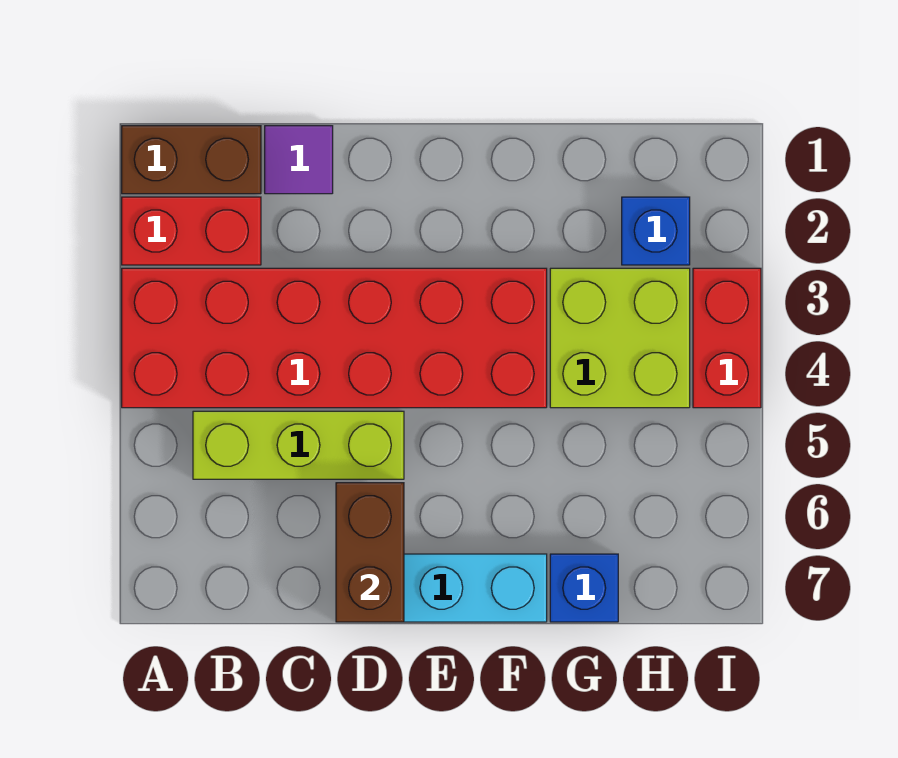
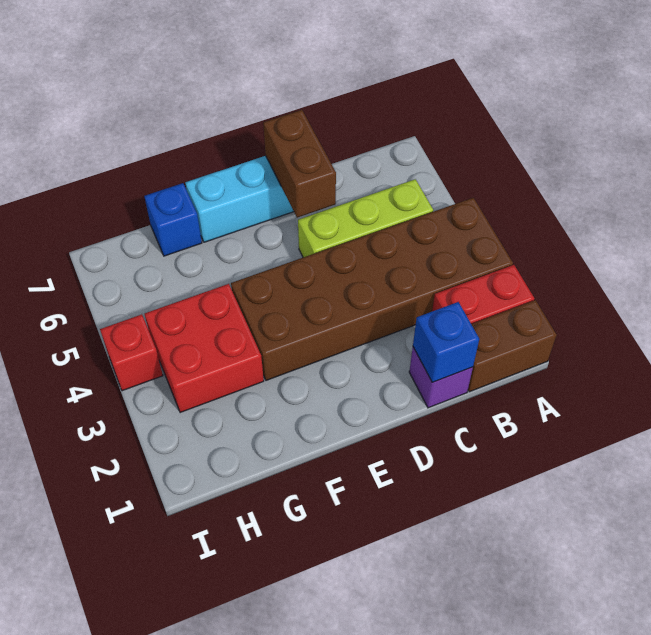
red brick A3:F4 level 1 -> brown brick A3:F4 level 1
purple tile C1 level 1 -> purple brick C1 level 1
lime brick G3:H4 level 1 -> red brick G3:H4 level 1
blue brick H2 level 1 -> blue brick C1 level 2
red brick I3:I4 level 1 -> red brick I4 level 1

